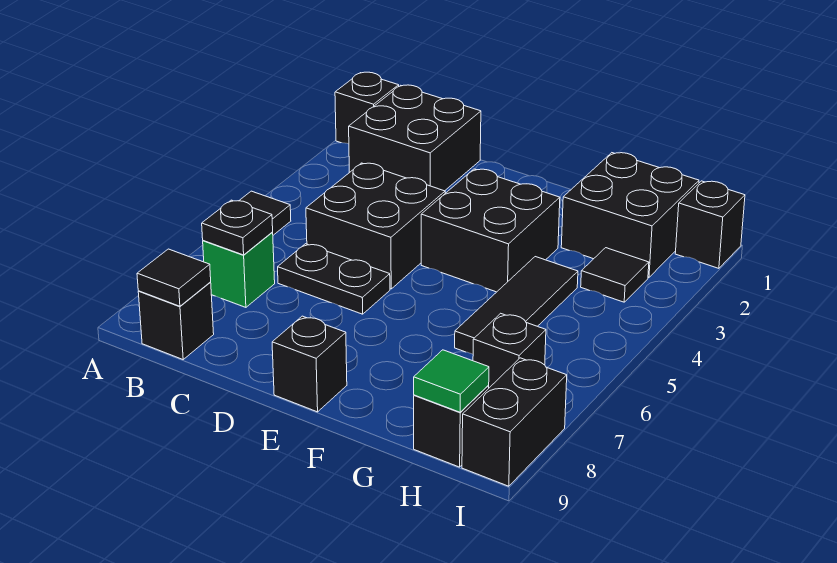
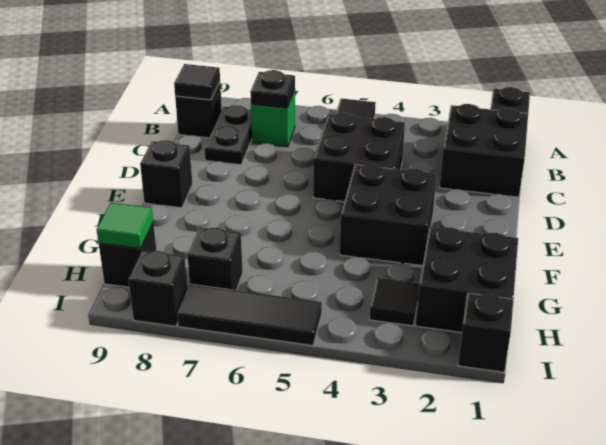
black plate C6:D6 level 1 -> black plate B8:C8 level 1
black tile G4:G6 level 1 -> black tile I5:I7 level 1
black brick I8:I9 level 1 -> black brick I8 level 1

